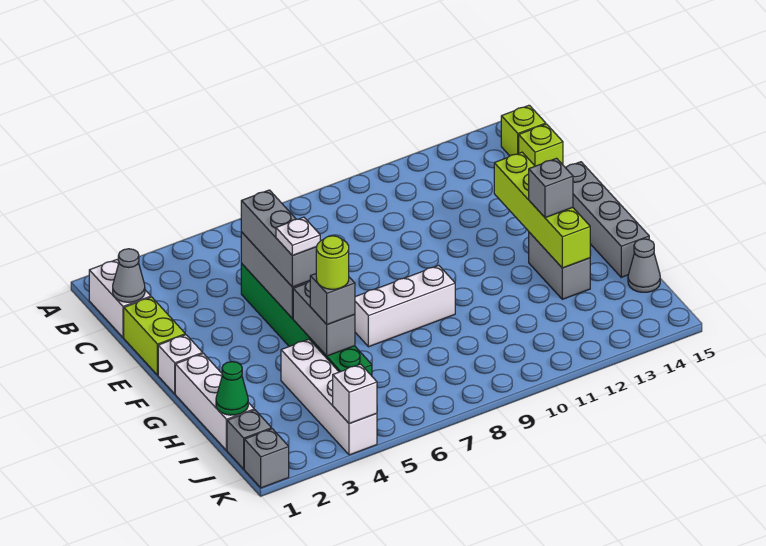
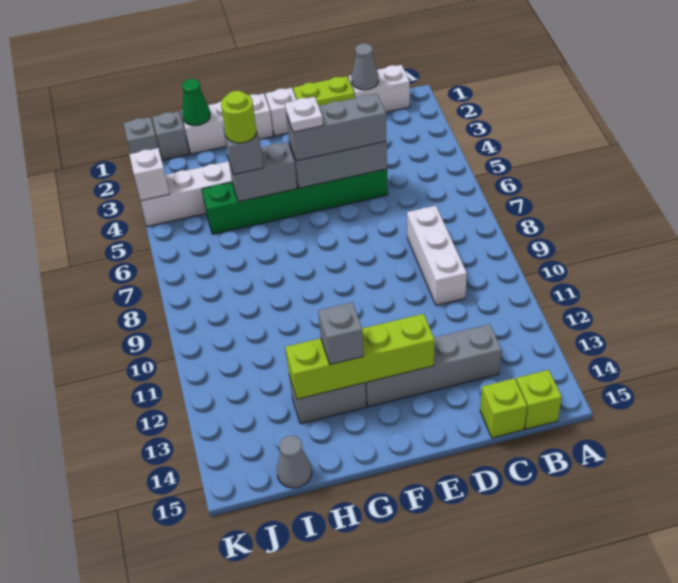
grey brick E15:H15 level 1 -> grey brick C13:F13 level 1
white brick G7:G9 level 1 -> white brick C8:C10 level 1

